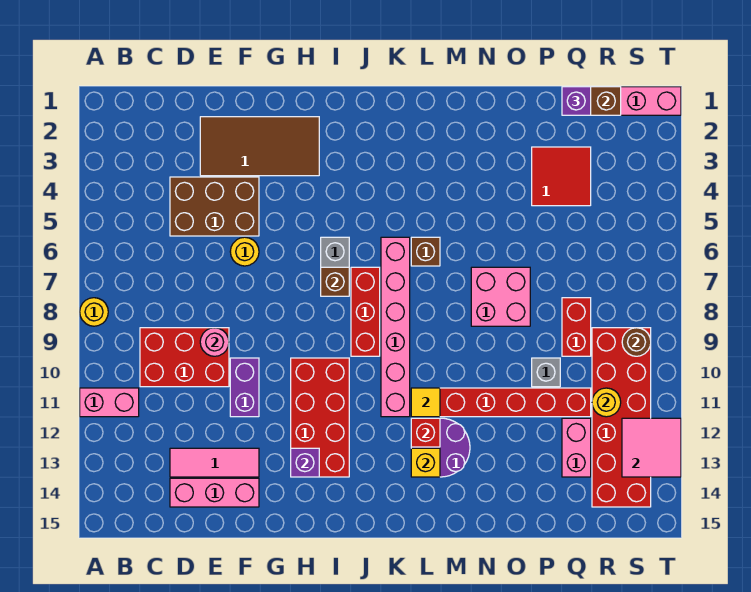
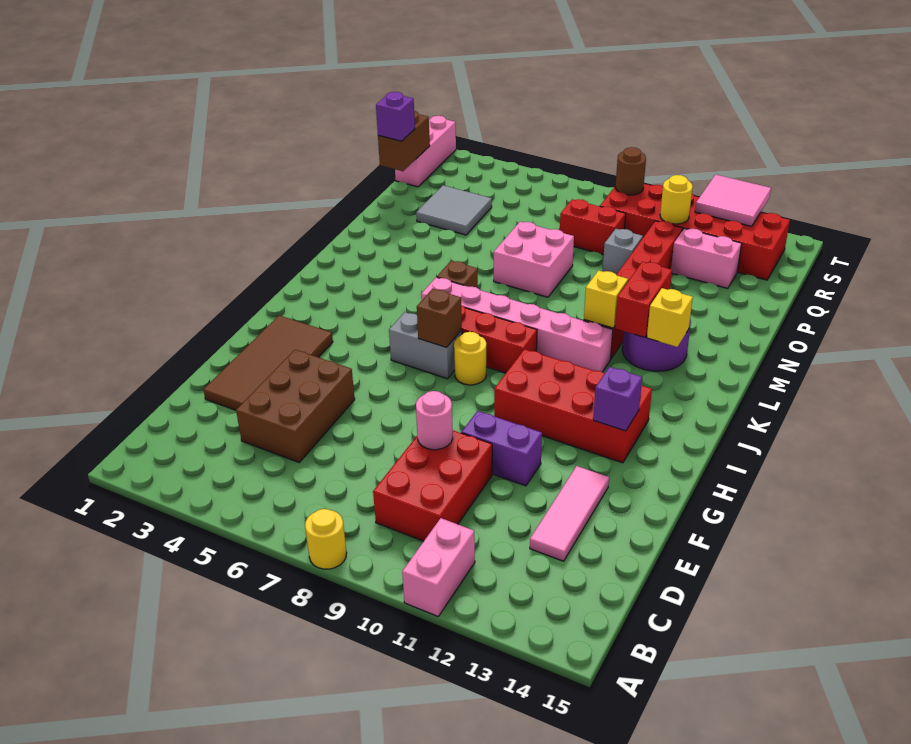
pink brick D14:F14 level 1 -> none
yellow round brick F6 level 1 -> yellow round brick I8 level 1
yellow tile L11 level 2 -> yellow brick L11 level 2
red brick L12 level 2 -> red brick L12:M12 level 2
red tile P3:Q4 level 1 -> grey tile P3:Q4 level 1

